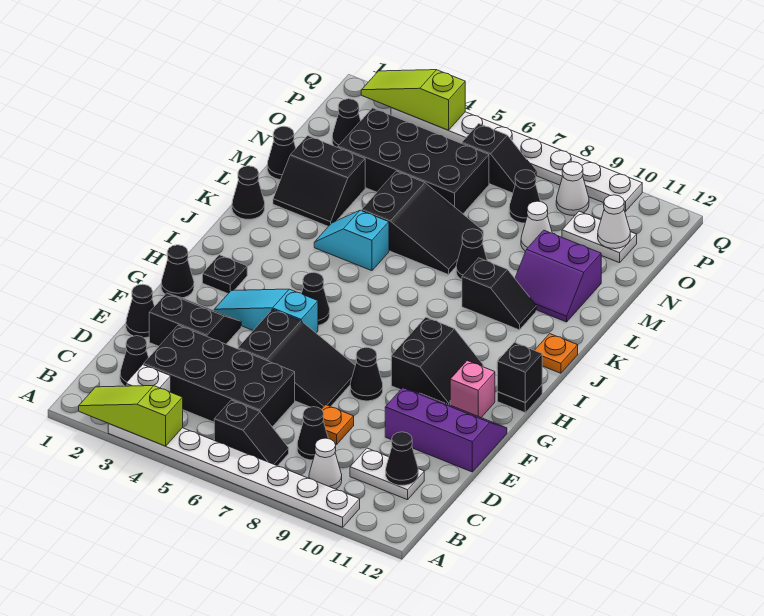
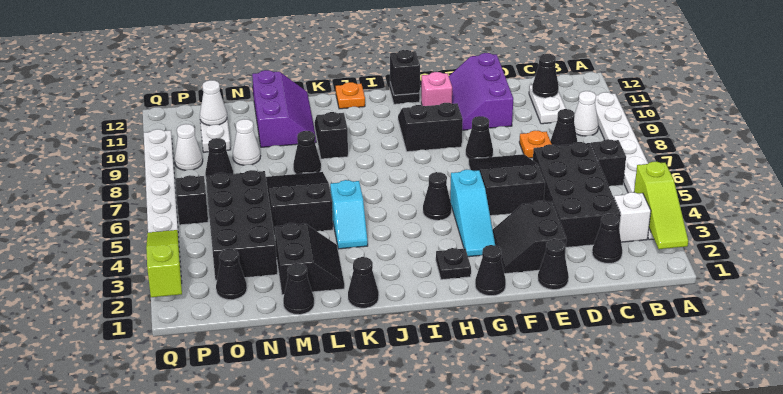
purple slope L10:M11 level 1 top M -> purple slope L10:M12 level 1 top M
lime slope Q2:Q4 level 2 top 4 -> lime slope Q2:Q4 level 2 top 2

